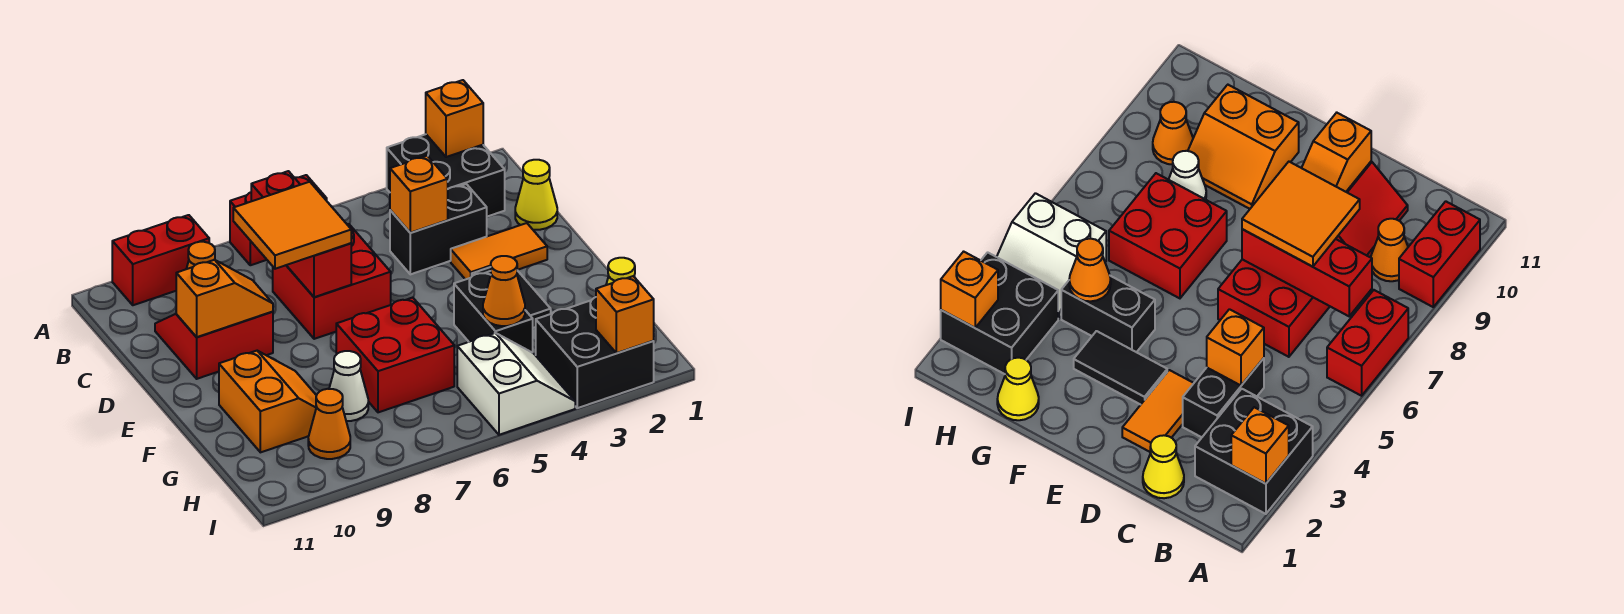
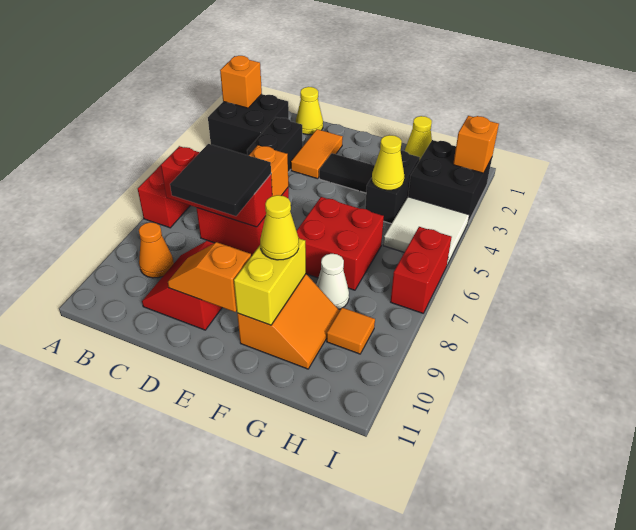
red brick A9:A10 level 1 -> red brick I6:I7 level 1
orange brick C4 level 2 -> orange brick D6 level 2
orange tile C7:D8 level 3 -> black tile C7:D8 level 3
orange slope D9:D10 level 2 top 10 -> orange slope D10:E10 level 2 top E
black brick F4:G4 level 1 -> black brick G3:G4 level 1
orange slope F9:G10 level 1 top 10 -> orange slope F9:G10 level 1 top F
none -> yellow brick F9:F10 level 2
none -> yellow cone F9 level 3
orange cone G4 level 2 -> yellow cone G4 level 2
white slope H4:I5 level 1 top 5 -> white tile H4:I5 level 1
orange cone H9 level 1 -> orange tile H9 level 1

